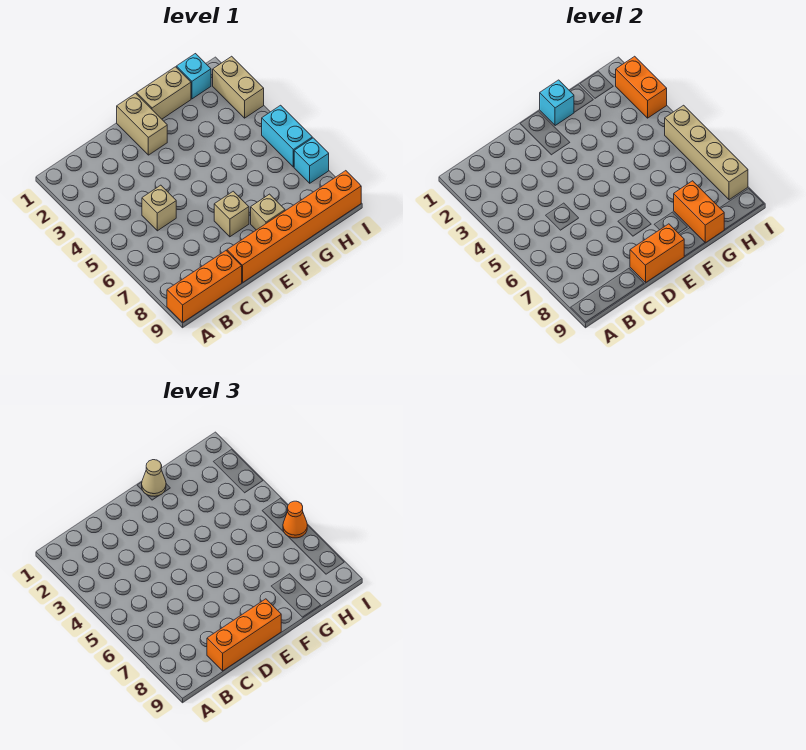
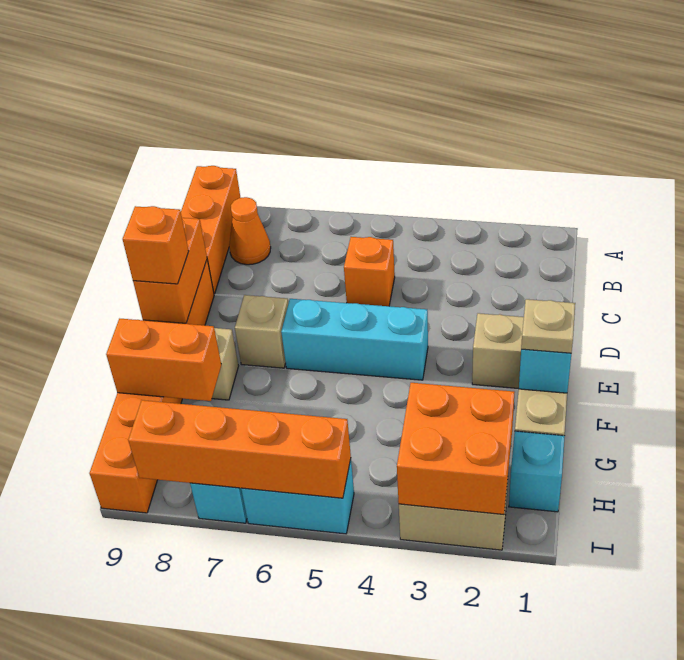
tan brick C5 level 1 -> orange brick C5 level 1
orange brick C9:E9 level 3 -> orange brick E9 level 3
none -> cyan brick E4:E6 level 1
tan cone F1 level 3 -> tan plate F1 level 3
orange brick I2:I3 level 2 -> orange brick H2:I3 level 2
tan brick I5:I8 level 2 -> orange brick I5:I8 level 2
orange cone I6 level 3 -> orange cone B8 level 1

